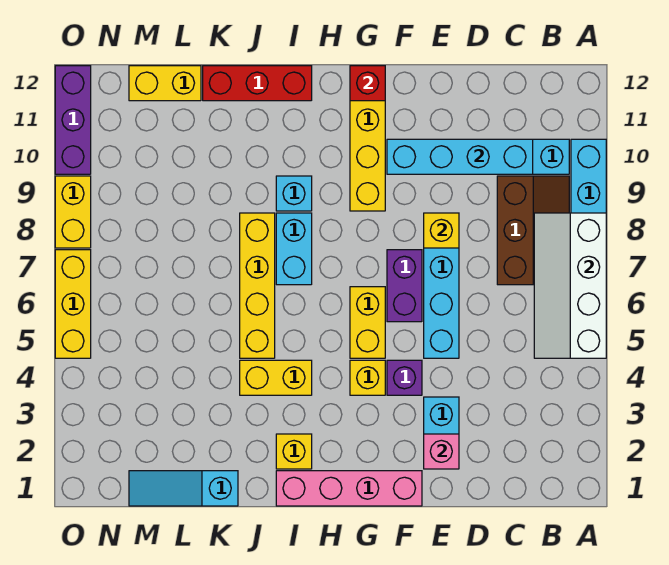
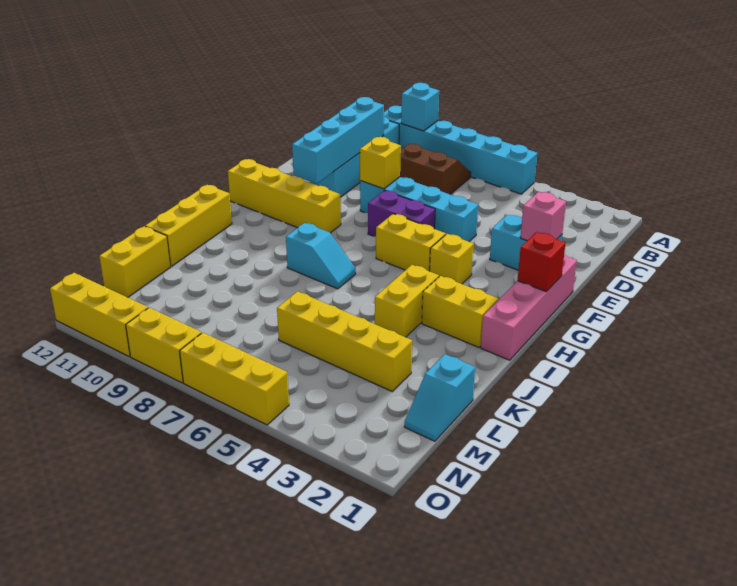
white slope A5:B8 level 2 top A -> none
brown slope B7:C9 level 1 top C -> brown slope B7:C8 level 1 top C
purple brick F4 level 1 -> none
red brick G12 level 2 -> red brick G1 level 2
yellow brick I2 level 1 -> yellow brick I2:I3 level 1
cyan brick I7:I8 level 1 -> cyan slope I7:I8 level 1 top 8
cyan brick I9 level 1 -> cyan brick A9 level 2
red brick I12:K12 level 1 -> yellow brick I12:K12 level 1
yellow brick J5:J8 level 1 -> yellow brick L3:L6 level 1
cyan slope K1:M1 level 1 top K -> cyan slope L1:M1 level 1 top L
purple brick O10:O12 level 1 -> yellow brick O10:O12 level 1

